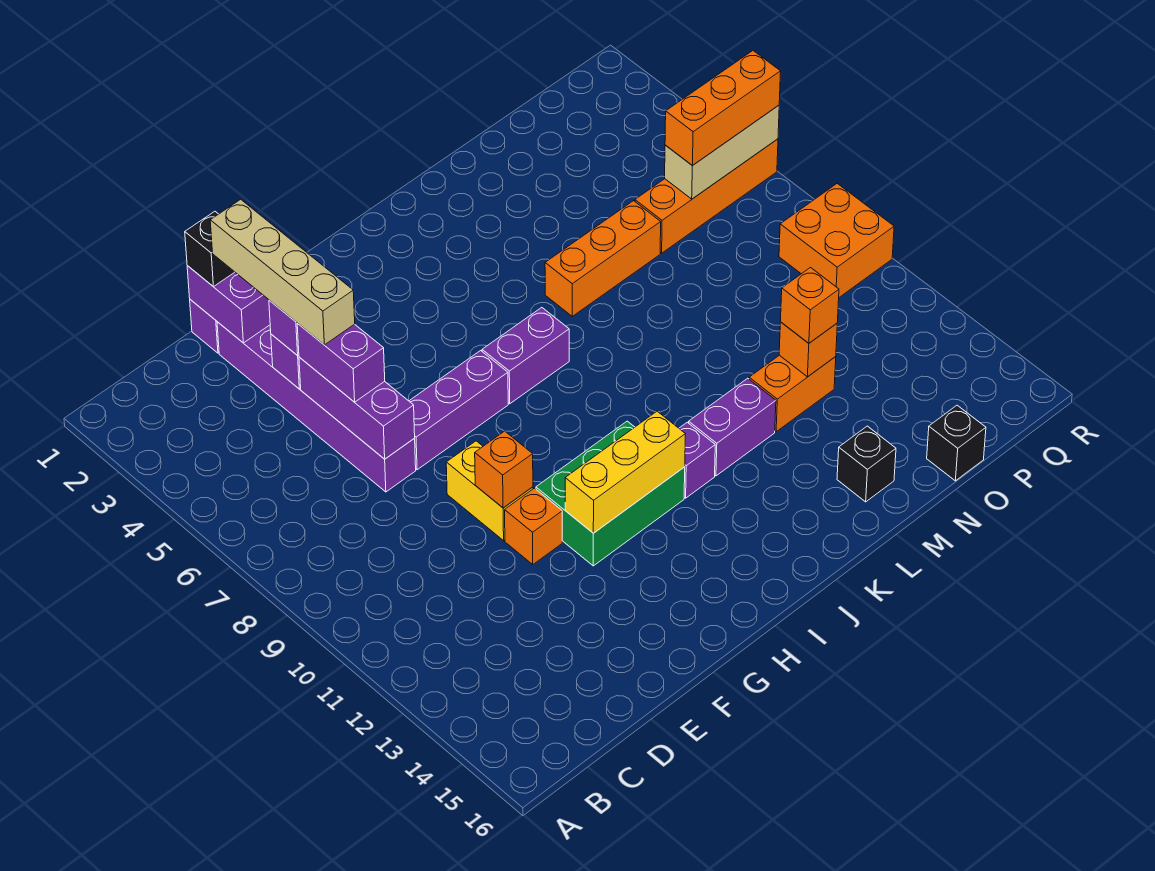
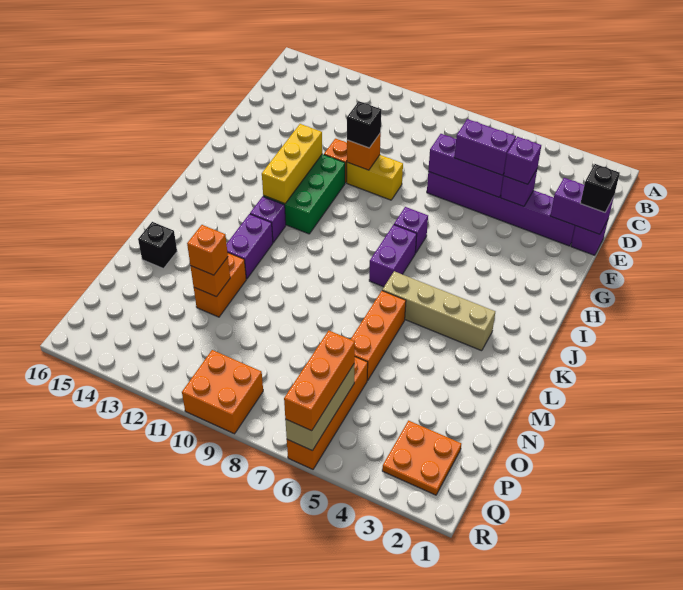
tan brick E2:E5 level 4 -> tan brick K3:K6 level 1
purple brick F7:H7 level 1 -> purple brick H7 level 1
black brick O16 level 1 -> black brick F10 level 3
none -> orange plate P2:Q3 level 1

